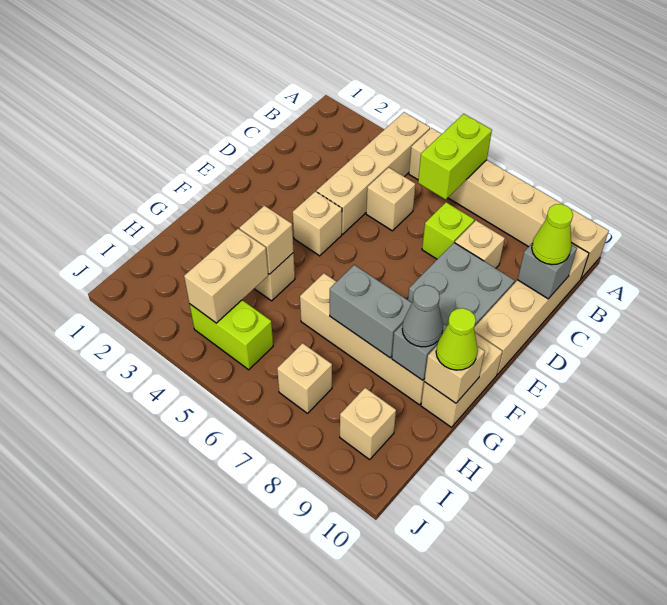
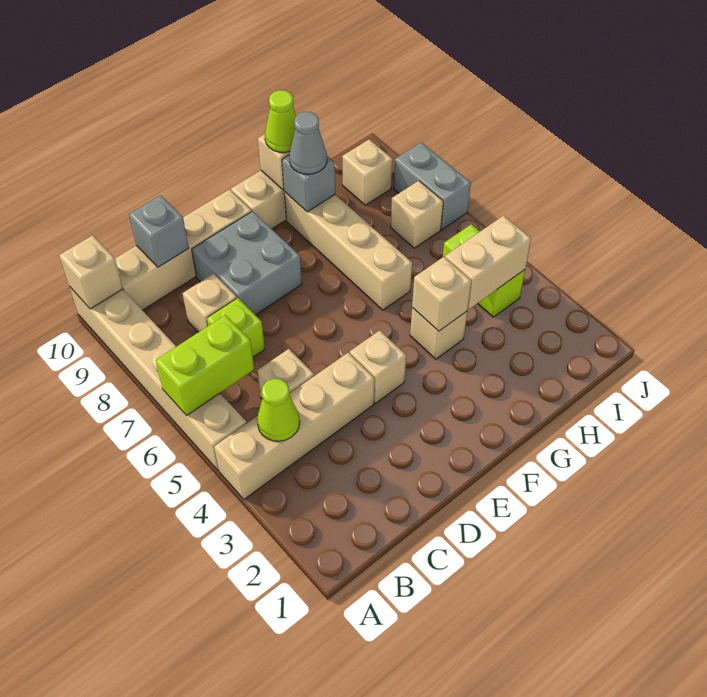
none -> tan brick A10 level 2
lime cone C10 level 3 -> lime cone B4 level 2
grey brick G7:G8 level 2 -> grey brick J7:J8 level 1

